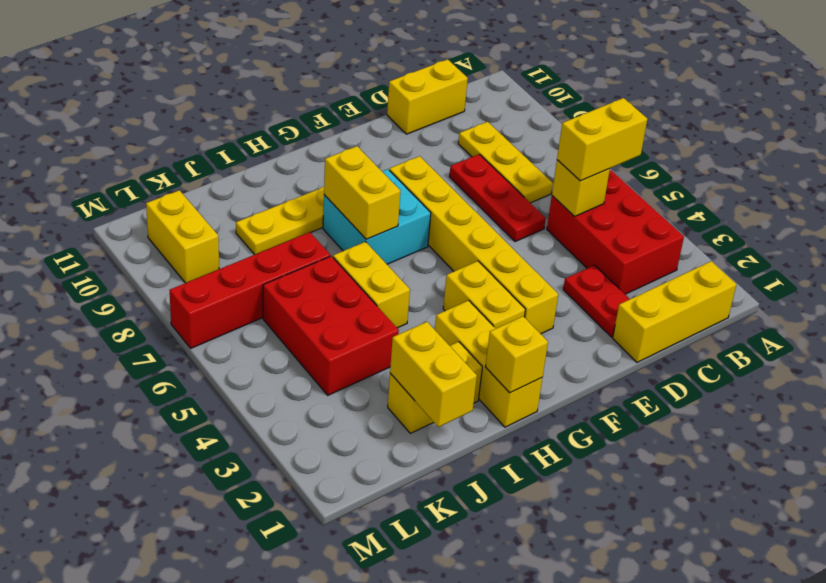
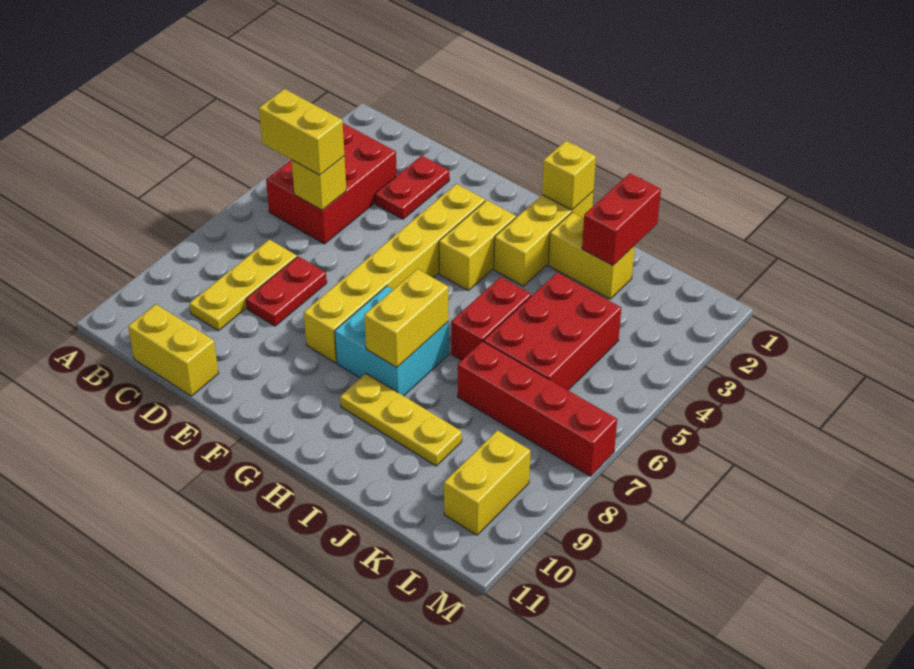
yellow brick B1:D1 level 1 -> none
red plate D6:D8 level 1 -> red plate D7:D8 level 1
yellow brick I5:I6 level 1 -> red brick I5:I6 level 1
yellow brick J1:J2 level 2 -> red brick J1:J2 level 2

